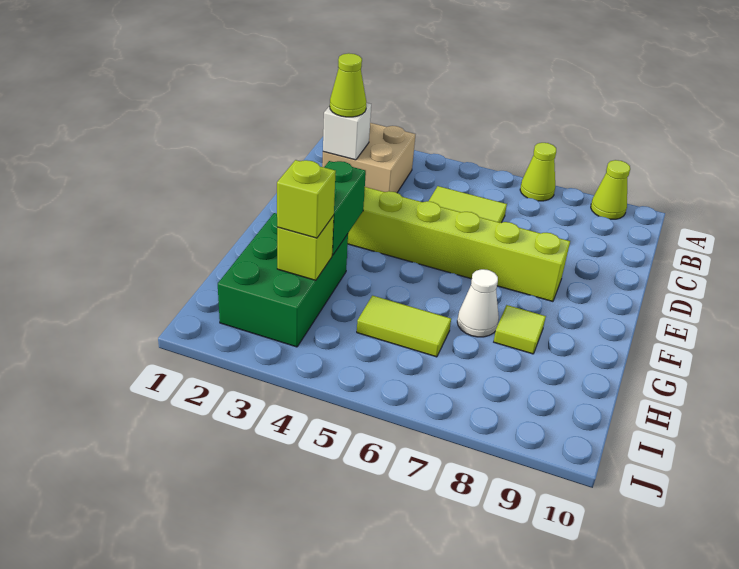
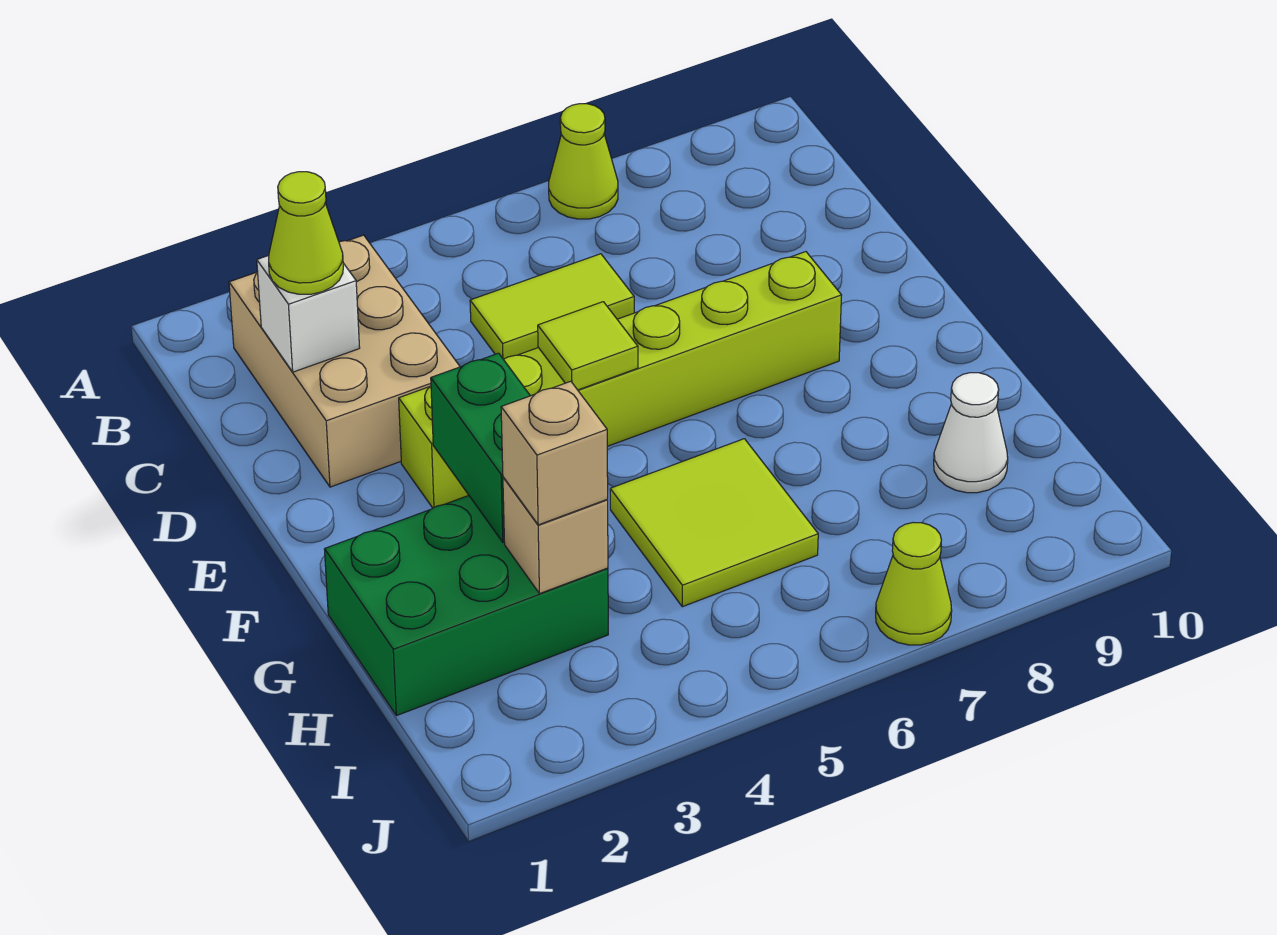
lime cone A9 level 1 -> lime cone J7 level 1
tan brick B2:C3 level 1 -> tan brick B2:D3 level 1
green brick G2:I3 level 1 -> green brick G1:H3 level 1
white cone G7 level 1 -> white cone H9 level 1
lime tile G8 level 1 -> lime tile E5 level 2
lime brick H3 level 2 -> tan brick H3 level 2
lime brick H3 level 3 -> tan brick H3 level 3
lime tile H5:H6 level 1 -> lime tile G5:H6 level 1

